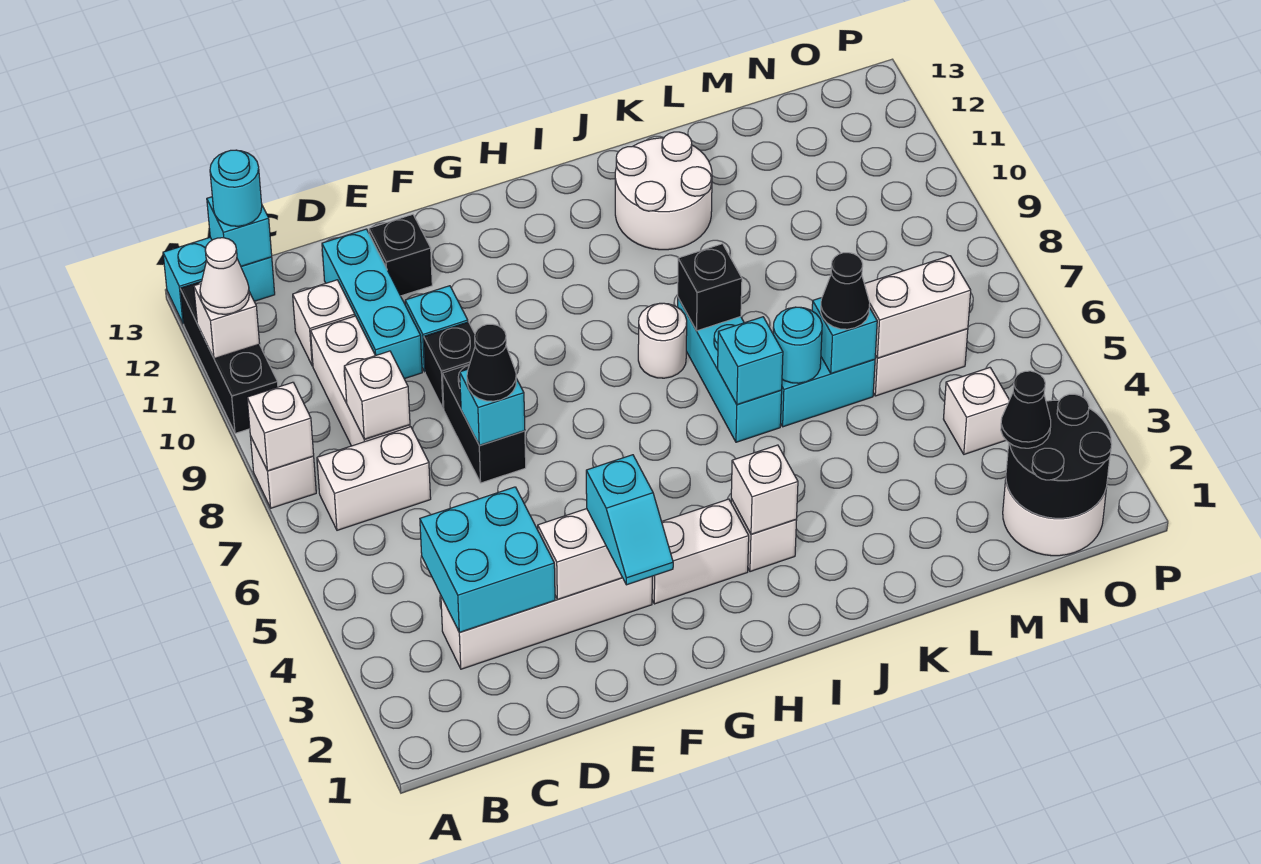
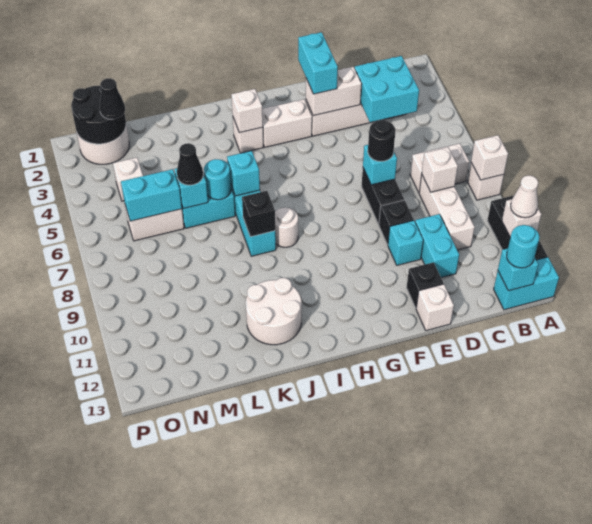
white brick C11 level 1 -> white brick E13 level 1
cyan brick D10:D12 level 1 -> cyan brick D10:D11 level 1
black cone E7 level 3 -> black round brick E7 level 3
cyan slope F2:F3 level 3 top 3 -> cyan brick F2:F3 level 3
white brick M6:N6 level 2 -> cyan brick M6:N6 level 2

